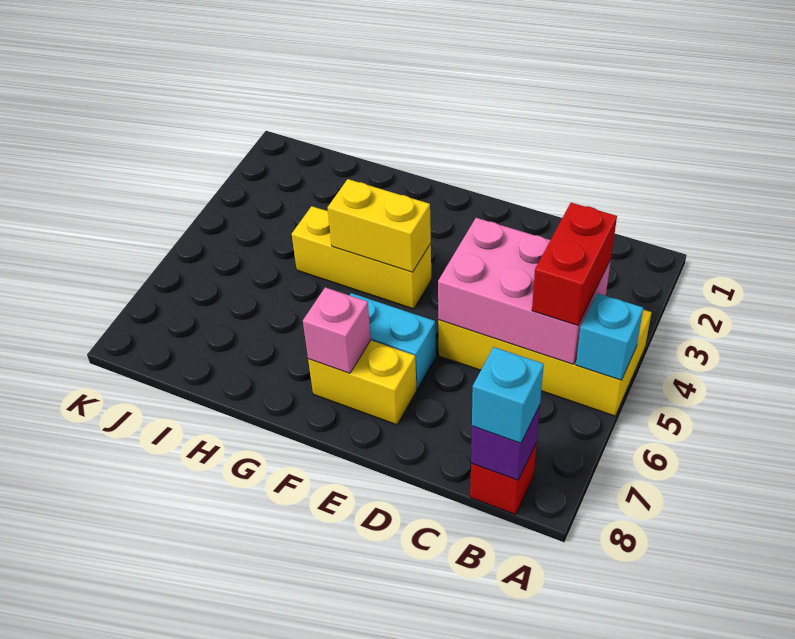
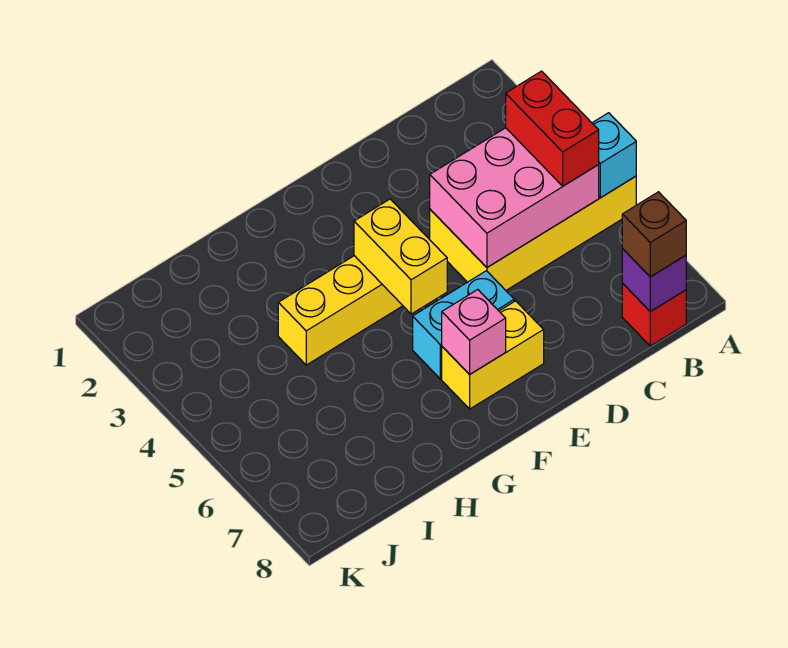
cyan brick B8 level 3 -> brown brick B8 level 3
yellow brick F4:G4 level 2 -> yellow brick F4:F5 level 2

